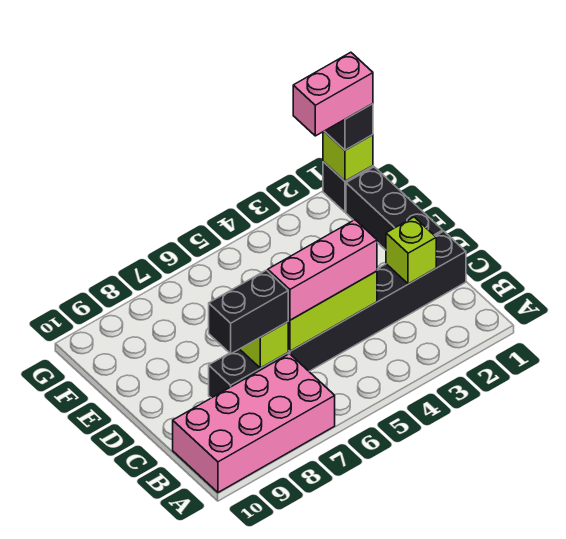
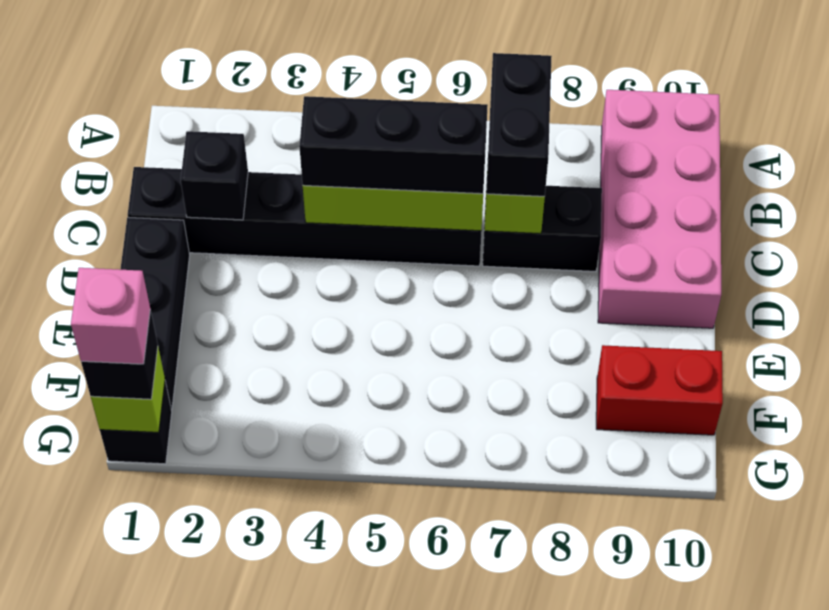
pink brick A7:B10 level 1 -> pink brick A9:D10 level 1
lime brick C2 level 2 -> black brick C2 level 2
pink brick C4:C6 level 3 -> black brick C4:C6 level 3
black brick C7:C8 level 3 -> black brick B7:C7 level 3
none -> red brick F9:F10 level 1
pink brick G1:G2 level 4 -> pink brick G1 level 4

